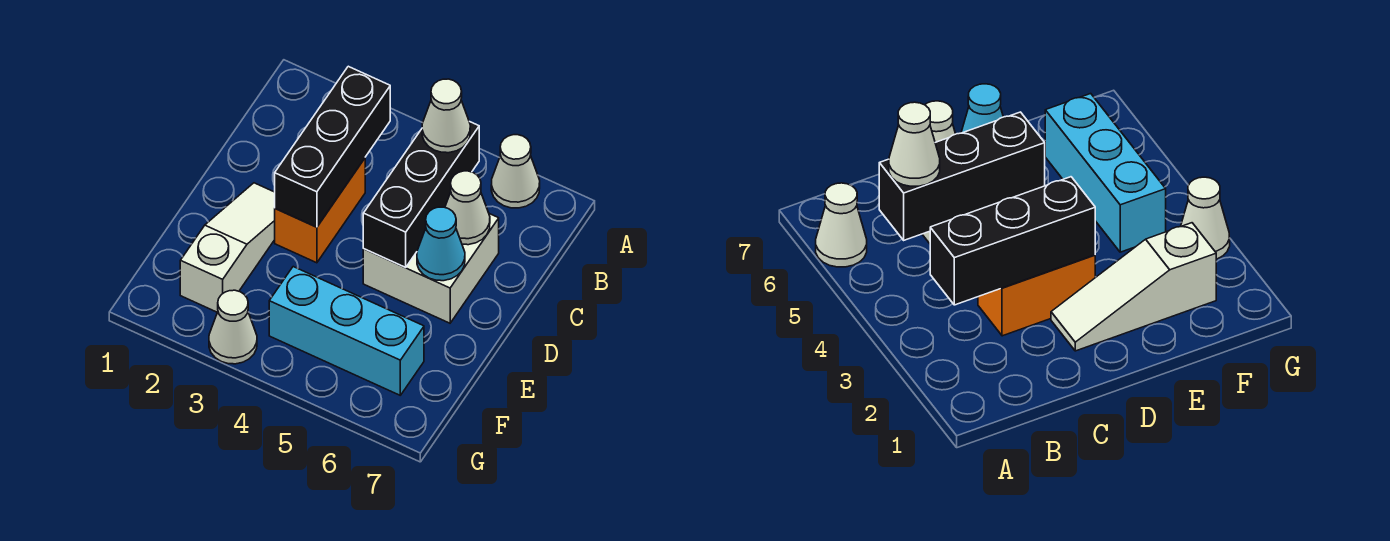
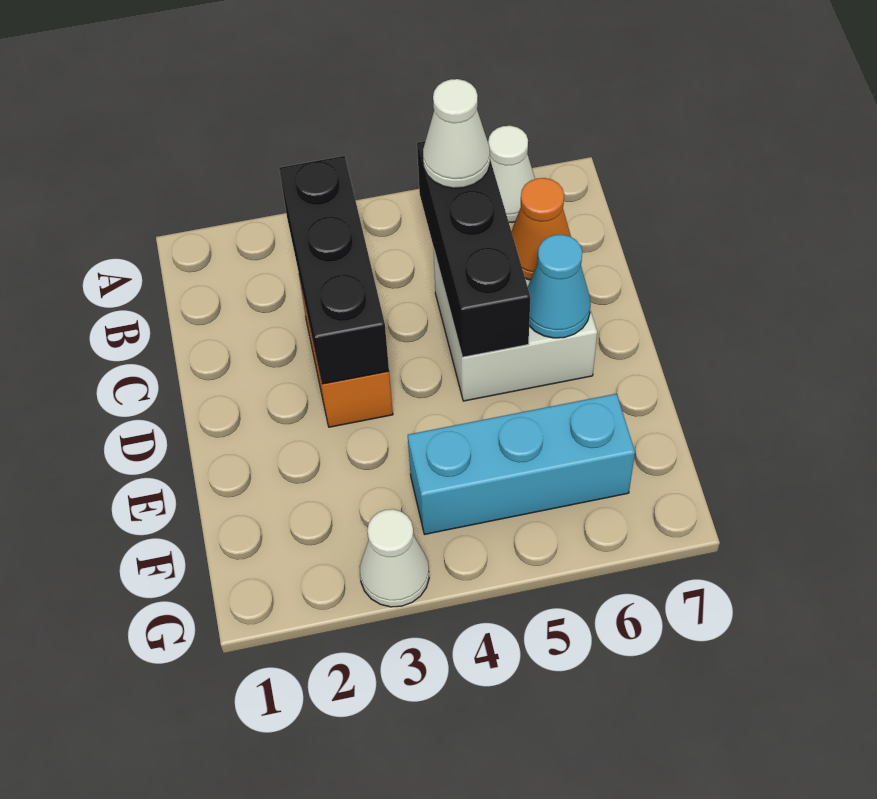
white cone C6 level 2 -> orange cone C6 level 2
white slope D2:F2 level 1 top F -> none

